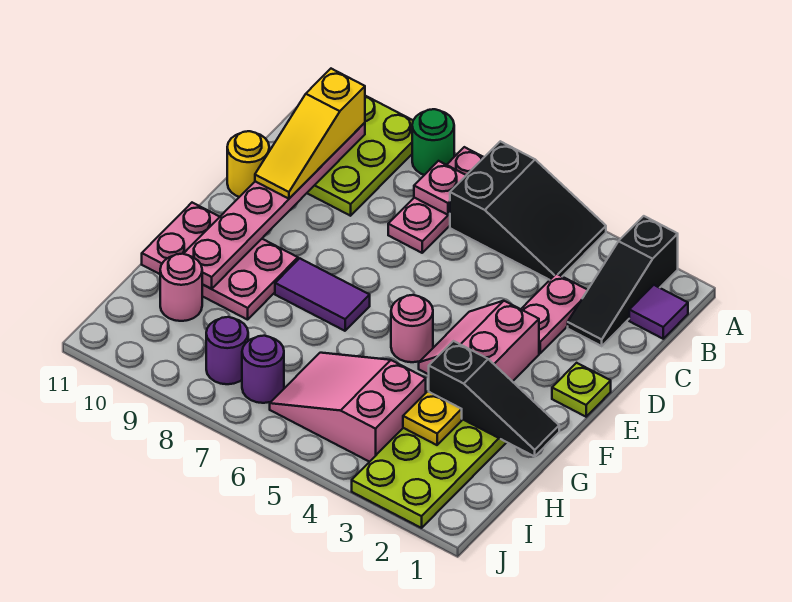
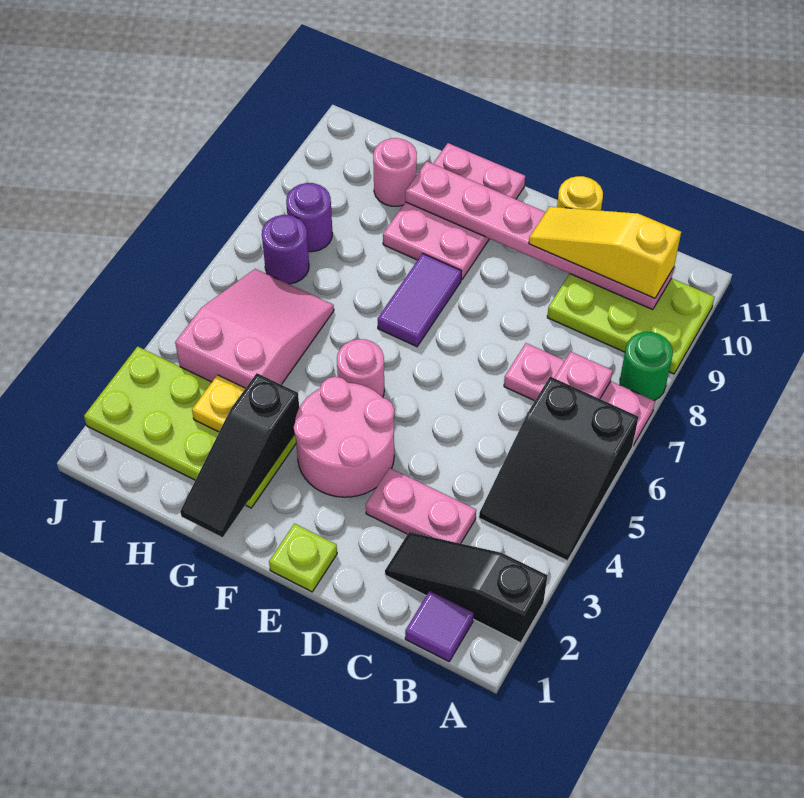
pink slope E3:F4 level 1 top 3 -> pink round brick E3:F4 level 1

